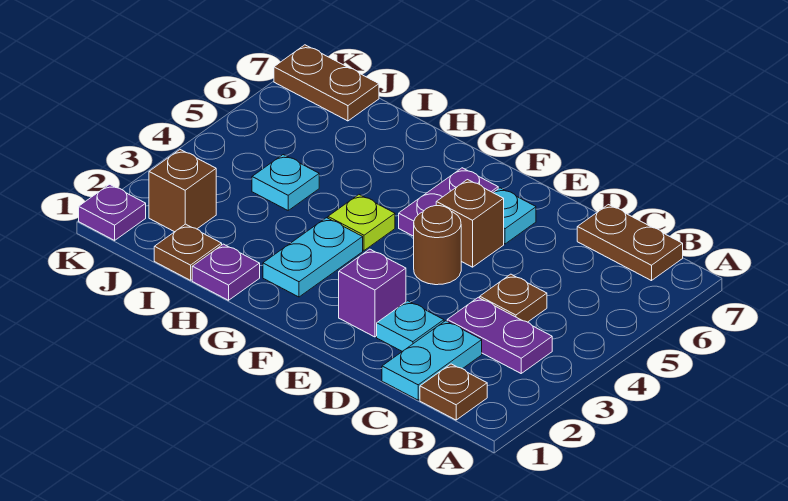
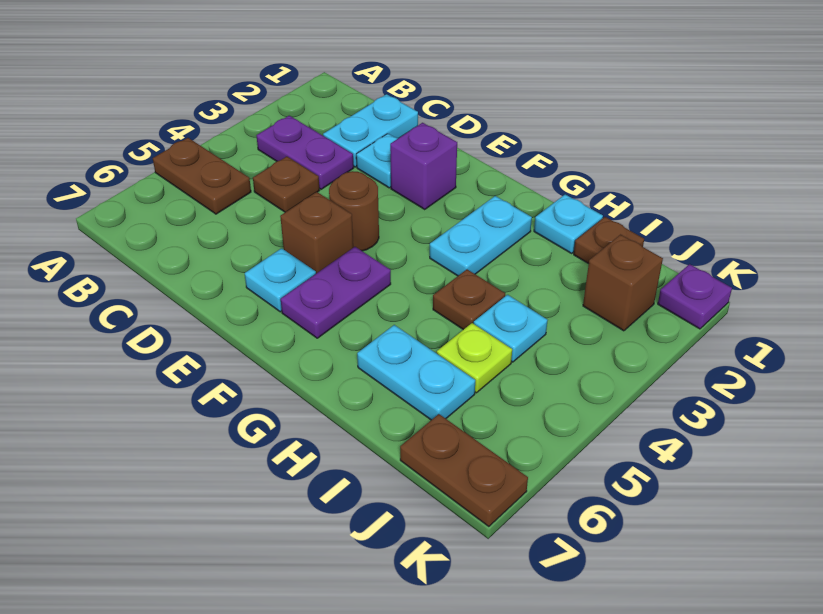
brown plate B1 level 1 -> brown plate H4 level 1
brown plate B7:C7 level 1 -> brown plate A5:B5 level 1
lime plate G4 level 1 -> lime plate I5 level 1
purple plate H1 level 1 -> cyan plate H1 level 1
none -> cyan plate H6:I6 level 1

